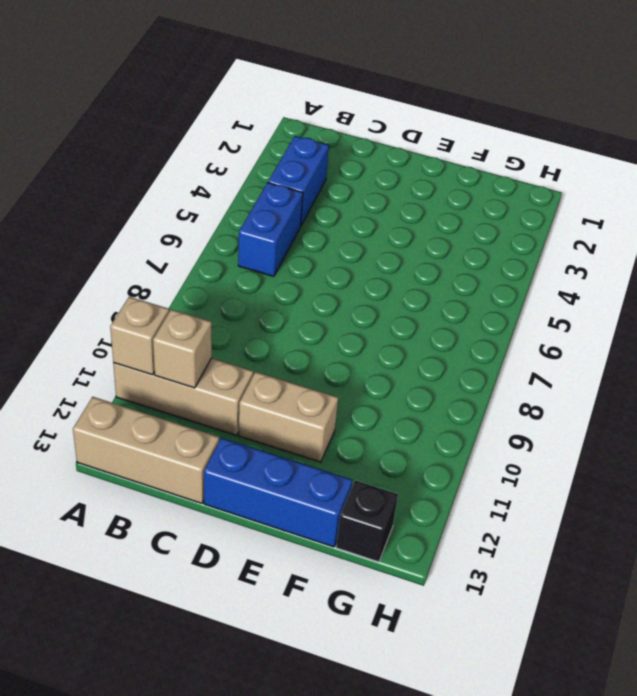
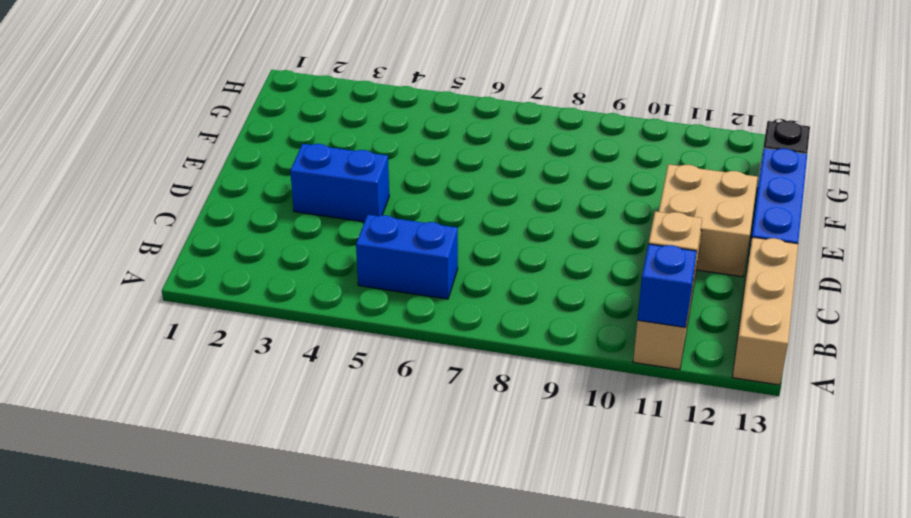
tan brick A11 level 2 -> blue brick A11 level 2
blue brick B3:B4 level 1 -> blue brick D3:D4 level 1
tan brick D11:E11 level 1 -> tan brick D11:E12 level 1

